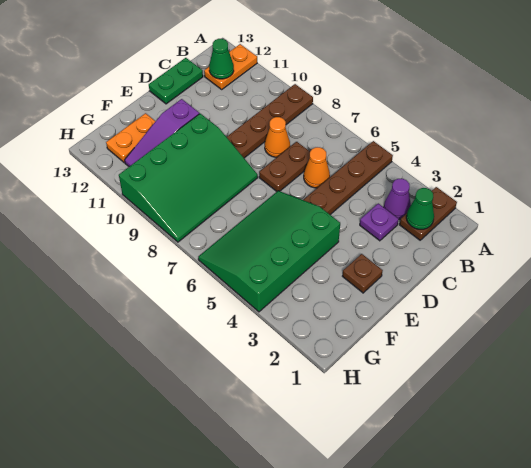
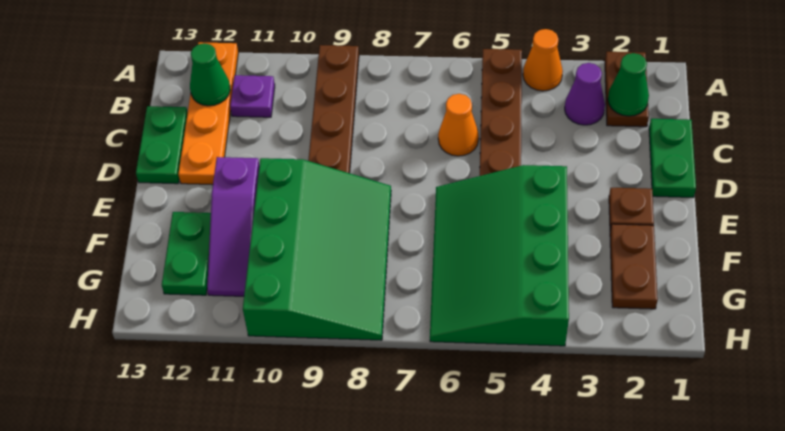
orange plate A12:B12 level 1 -> orange plate A12:D12 level 1
none -> green plate C1:D1 level 1
purple plate C3 level 1 -> purple plate B11 level 1
brown plate C7:D7 level 1 -> brown plate F2:G2 level 1
orange cone C8 level 1 -> orange cone A4 level 1
orange plate F12:G12 level 1 -> green plate F12:G12 level 1

